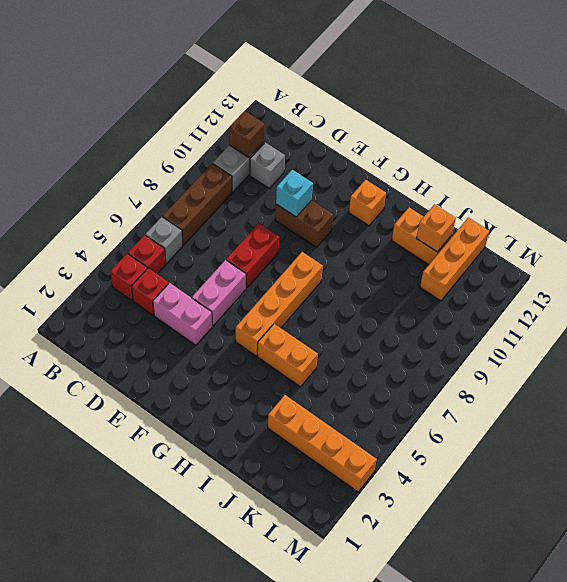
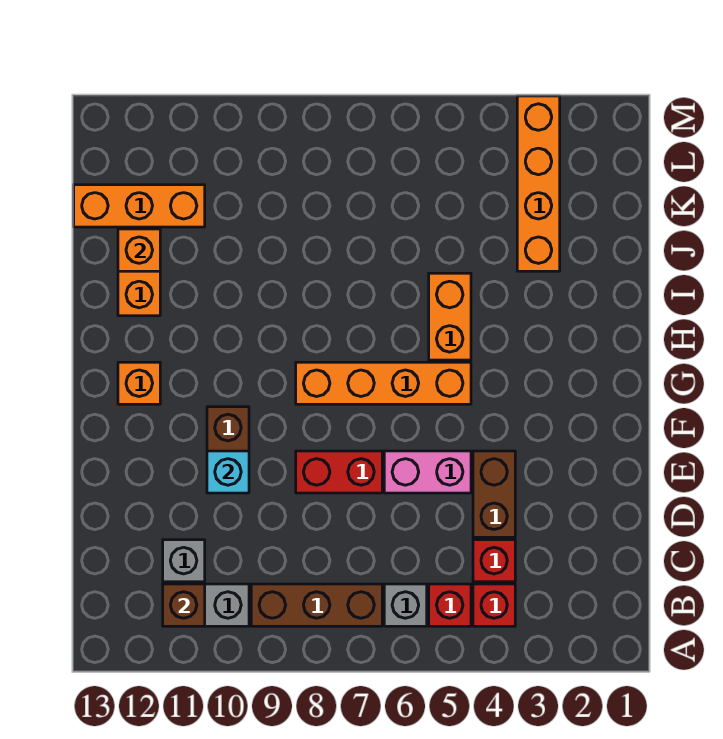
pink brick D4:E4 level 1 -> brown brick D4:E4 level 1

